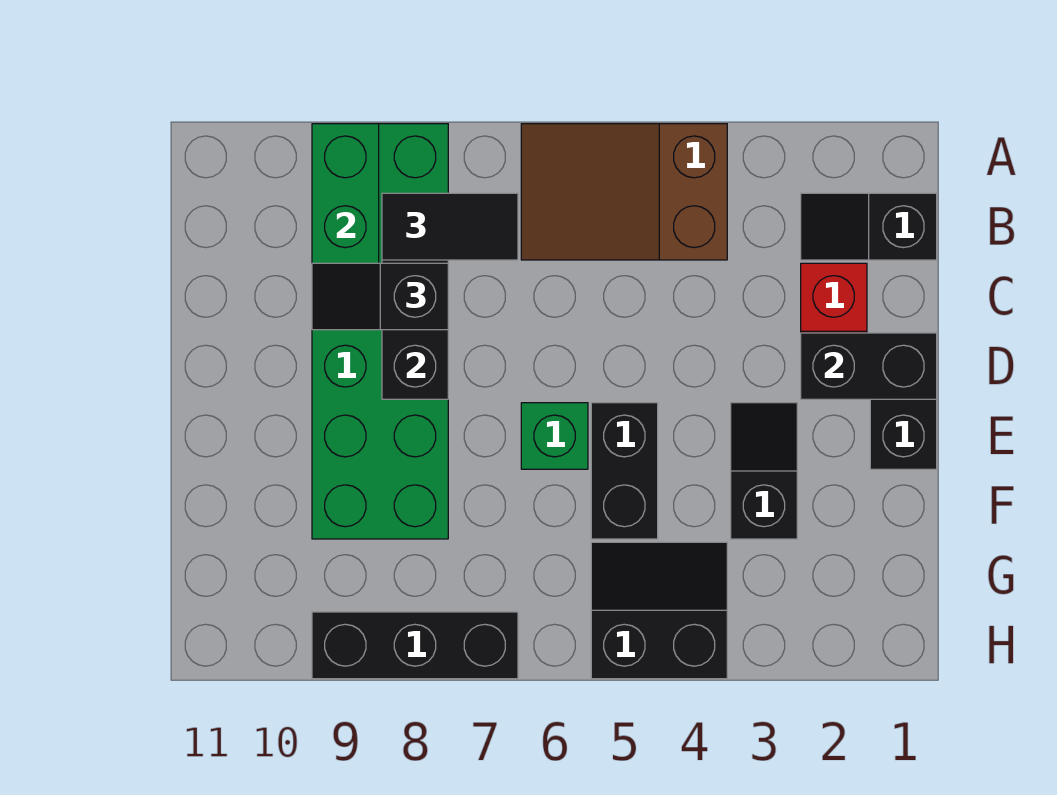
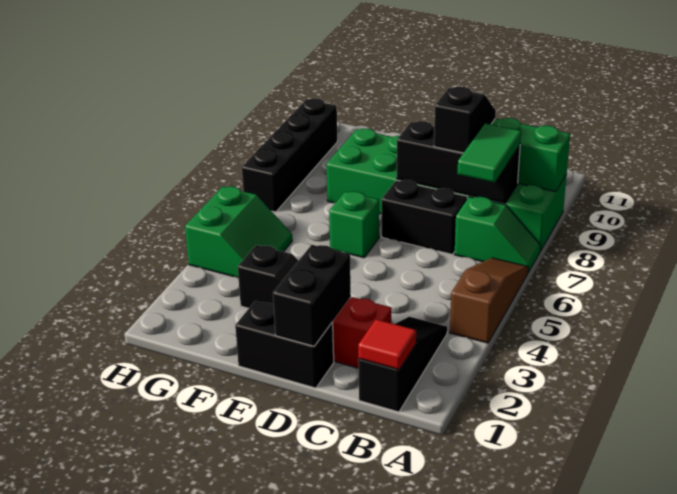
brown slope A4:B6 level 1 top 4 -> brown slope A4:A6 level 1 top 4
none -> green slope A7:B7 level 1 top B
black slope B1:B2 level 1 top 1 -> black slope B1:B3 level 1 top 1
none -> red tile B1 level 2
black tile B7:B8 level 3 -> green tile B7:B8 level 3
black brick E5:F5 level 1 -> black brick C7:D7 level 1
black slope G4:H5 level 1 top H -> green slope G4:H5 level 1 top H
black brick H7:H9 level 1 -> black brick H7:H10 level 1

